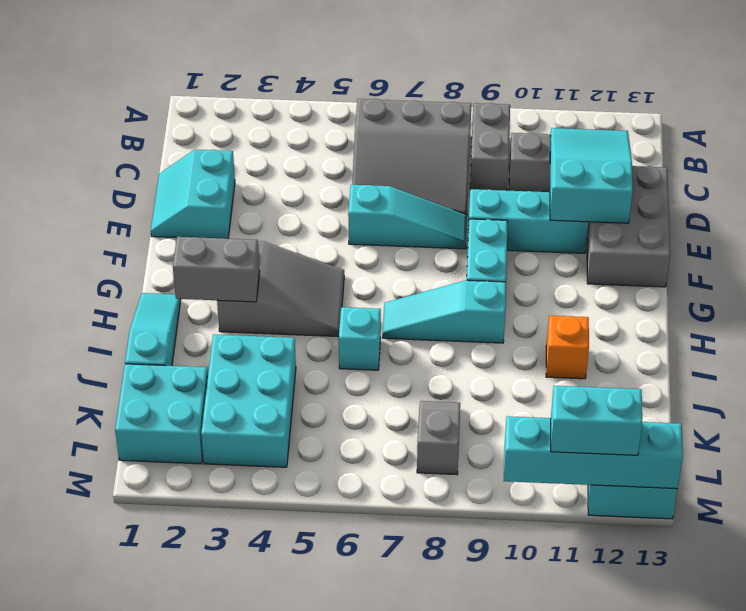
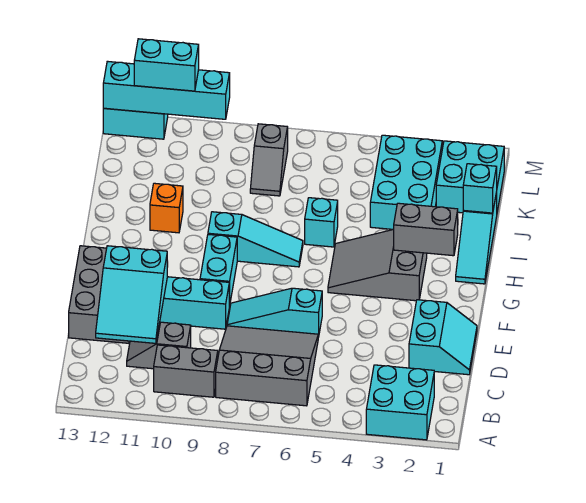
none -> cyan brick A2:B3 level 1
grey brick B9:C9 level 1 -> grey brick B9:B10 level 1
none -> cyan brick J1 level 2

